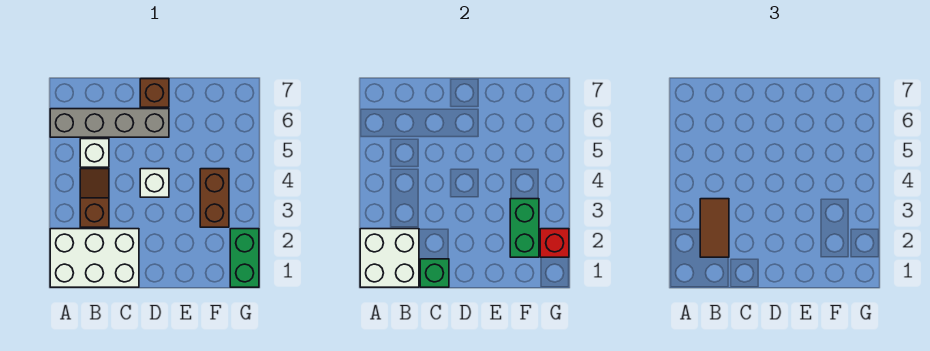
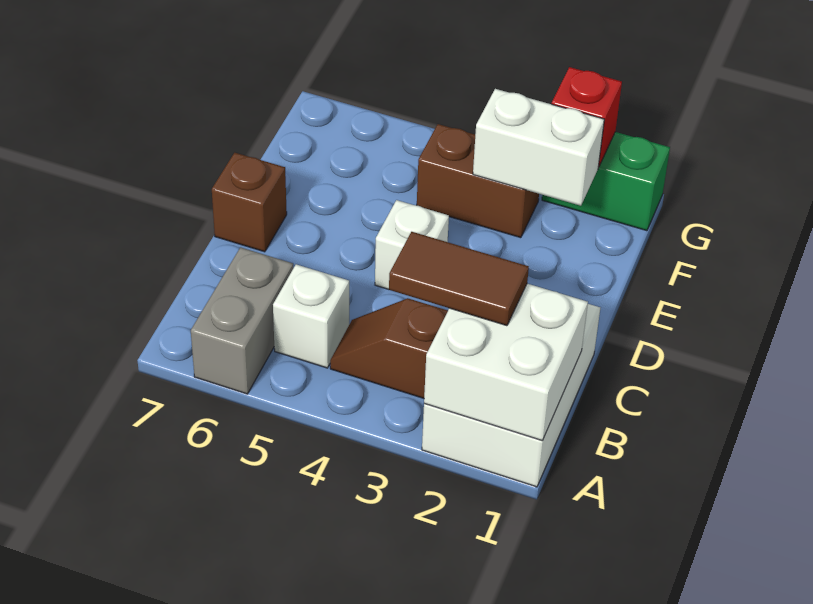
grey brick A6:D6 level 1 -> grey brick A6:B6 level 1
green brick C1 level 2 -> none
green brick F2:F3 level 2 -> white brick F2:F3 level 2

